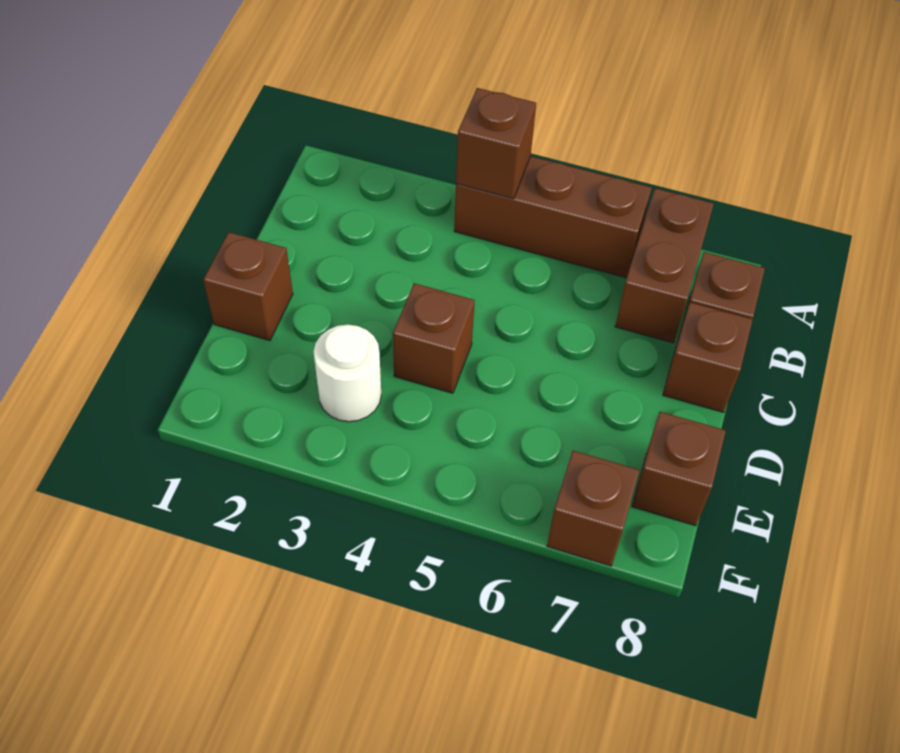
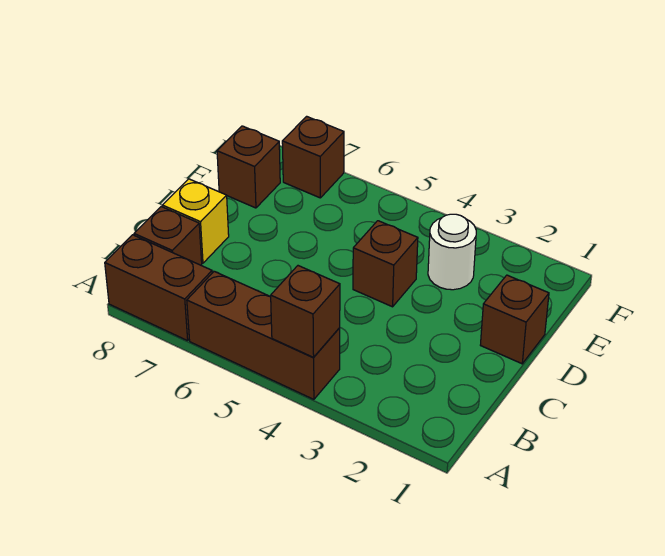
brown brick A7:B7 level 1 -> brown brick A7:A8 level 1
brown brick C8 level 1 -> yellow brick C8 level 1

